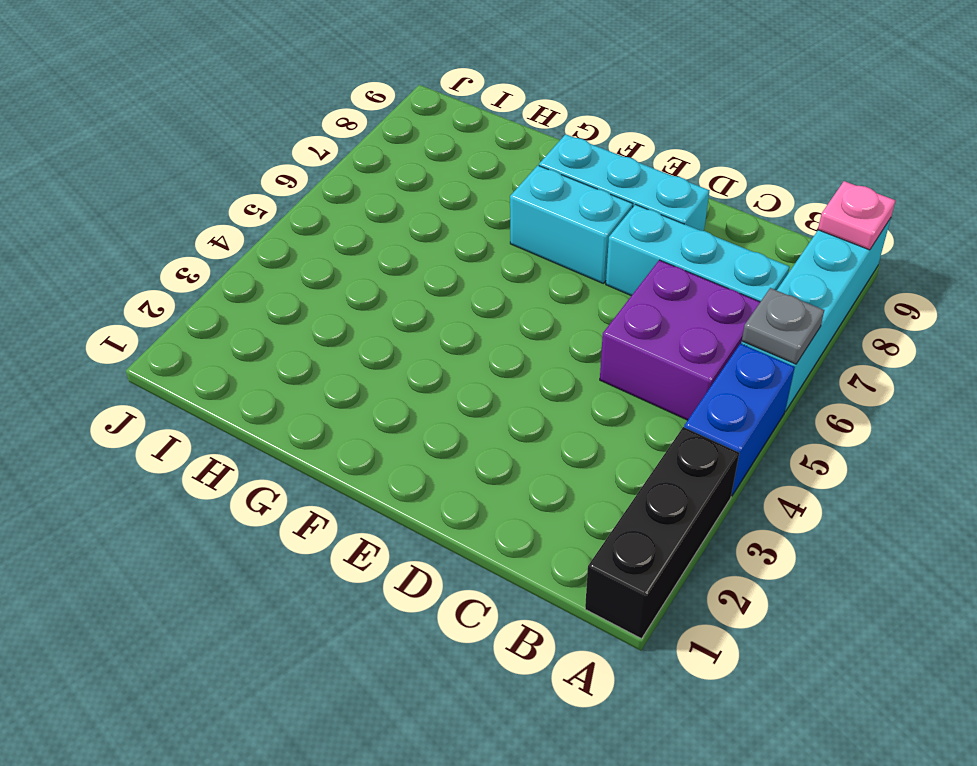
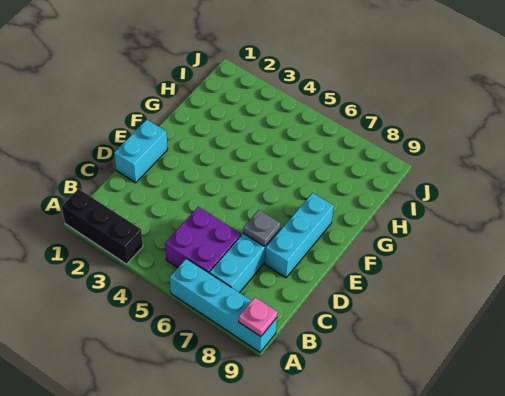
blue brick A4:A5 level 1 -> none
grey plate A6 level 2 -> grey plate D7 level 2
cyan brick E7:F7 level 1 -> cyan brick D1:E1 level 1

